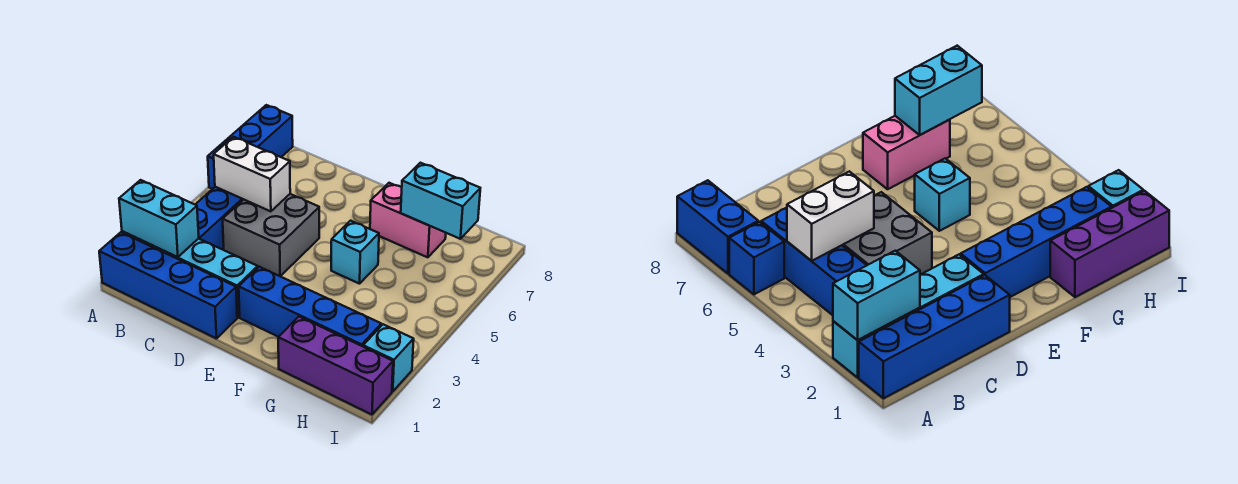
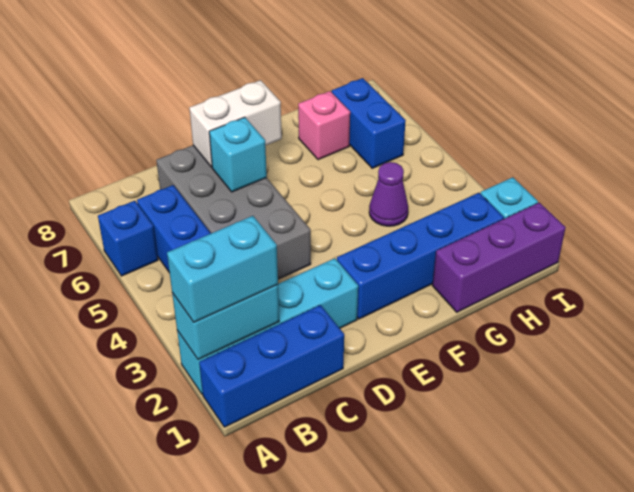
blue brick A1:D1 level 1 -> blue brick A1:C1 level 1
blue brick A7:A8 level 1 -> blue brick H6:H7 level 1
white brick B5:C5 level 2 -> white brick D7:E7 level 2
grey brick C4:D5 level 1 -> grey brick C4:D7 level 1
cyan brick F5 level 1 -> cyan brick D6 level 2
pink brick F7:G7 level 1 -> pink brick G7 level 1
none -> purple cone G4 level 1
cyan brick G7:H7 level 2 -> cyan brick A2:B2 level 3

